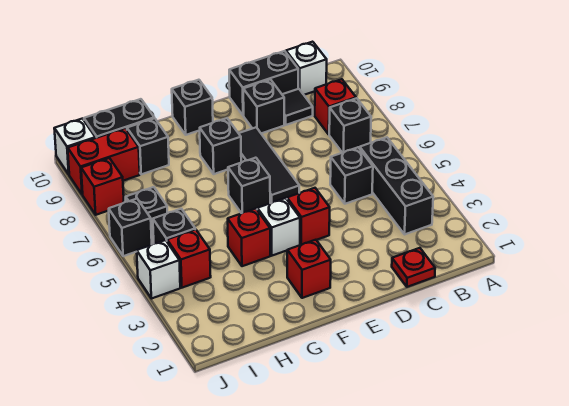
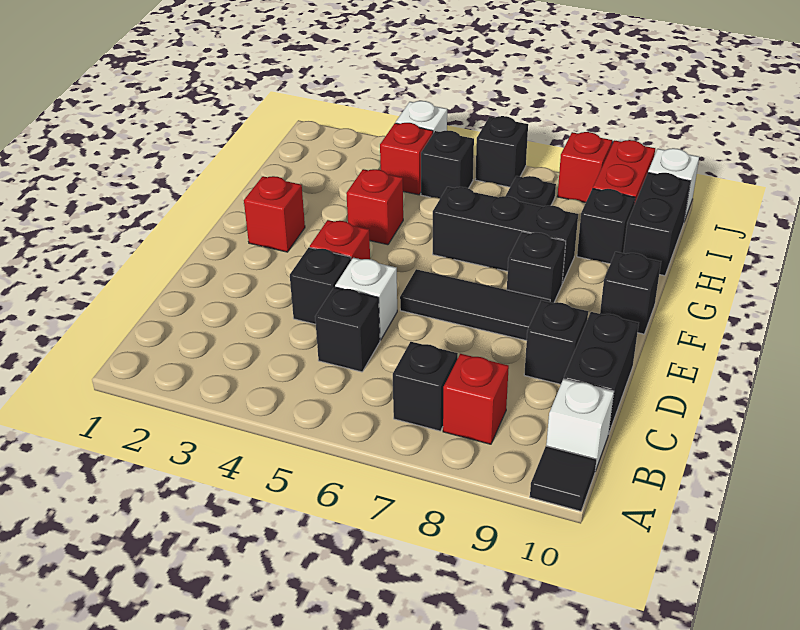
black brick B3:B5 level 1 -> black brick G6:G8 level 1
red plate C1 level 1 -> none
black tile C9 level 1 -> black tile A10 level 1
white brick F4 level 1 -> white brick D5 level 1
black brick F6 level 1 -> black brick D4 level 1

